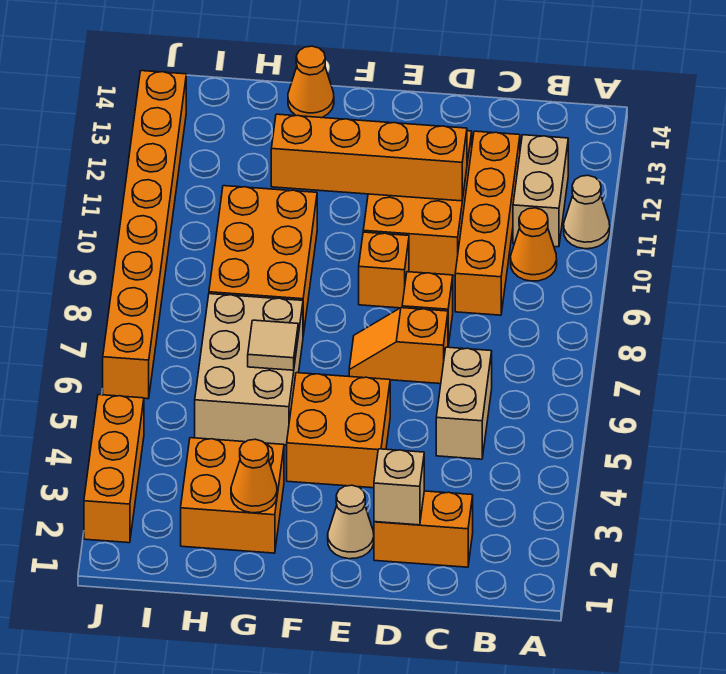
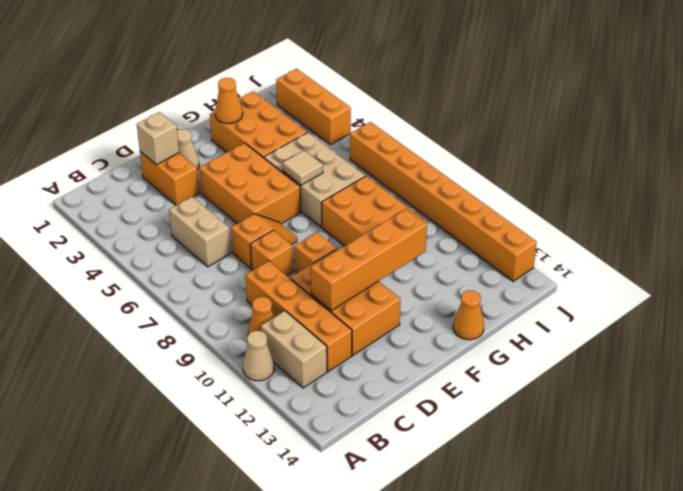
orange brick C2:D2 level 1 -> orange brick D2:D3 level 1
orange brick E4:F5 level 1 -> orange brick E4:F6 level 1
orange brick G2:H3 level 1 -> orange brick G2:H4 level 1

